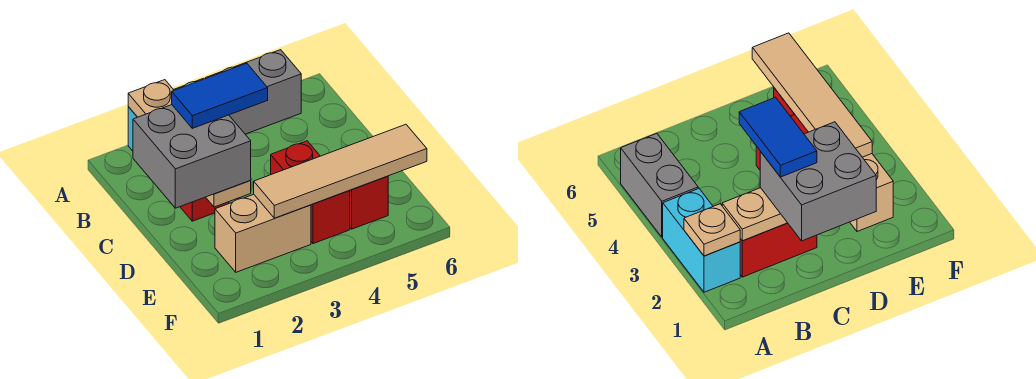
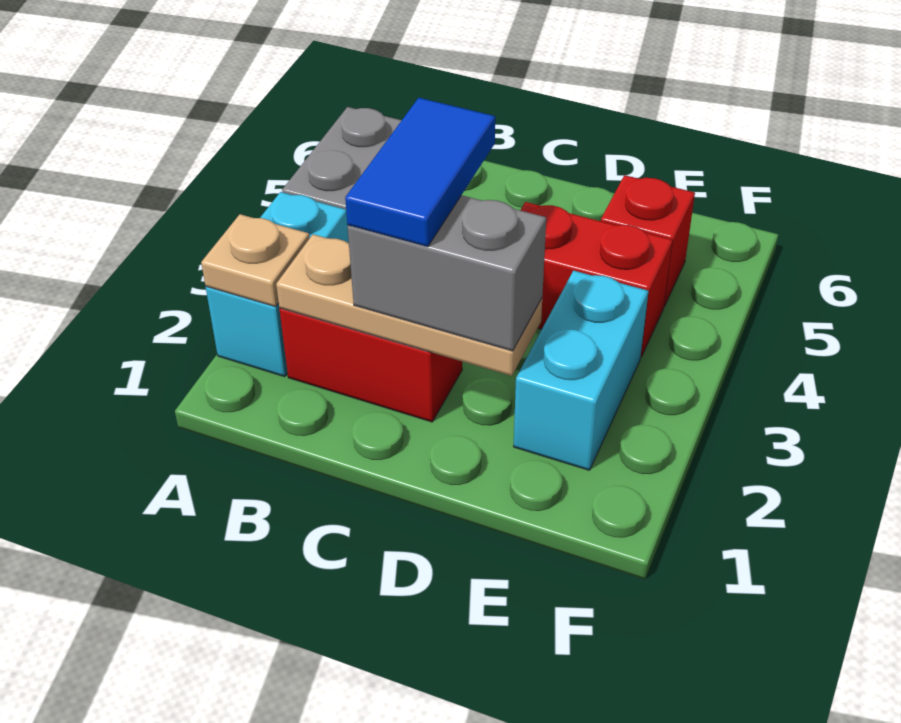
grey brick C1:D2 level 3 -> grey brick C2:D2 level 3
tan brick E2:E3 level 1 -> cyan brick E2:E3 level 1
tan tile E3:E6 level 2 -> none

